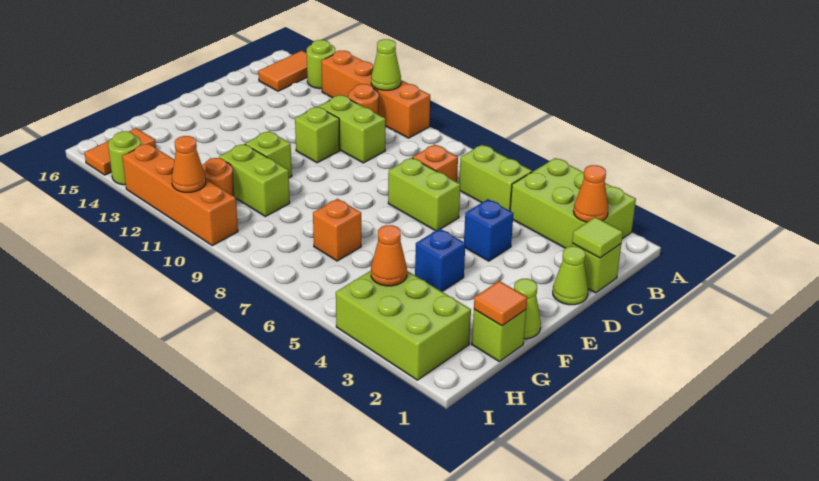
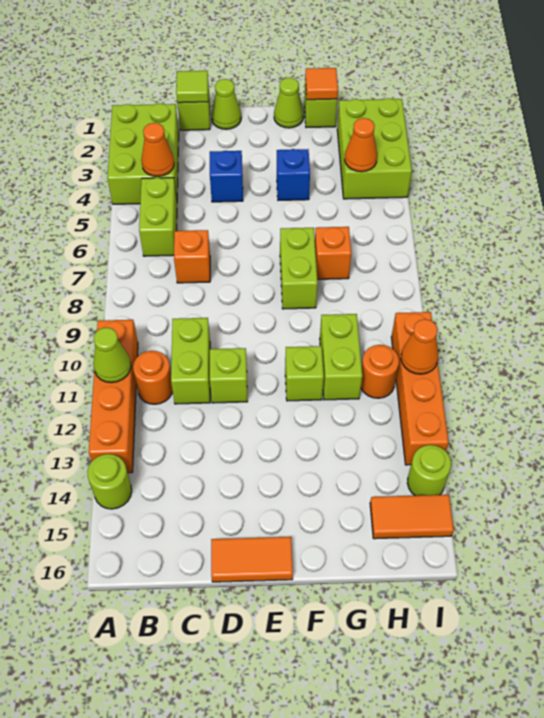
orange tile A15:B15 level 1 -> orange tile D16:E16 level 1
orange cone B2 level 2 -> orange cone B4 level 2
lime brick D6:D7 level 1 -> lime brick F7:F8 level 1

